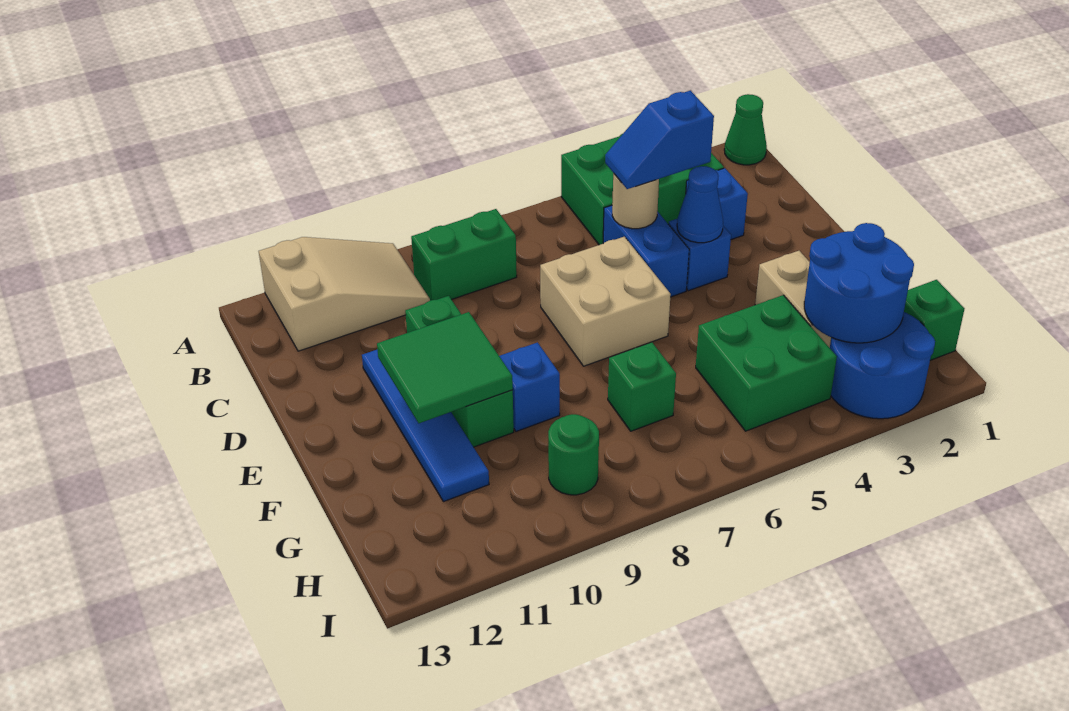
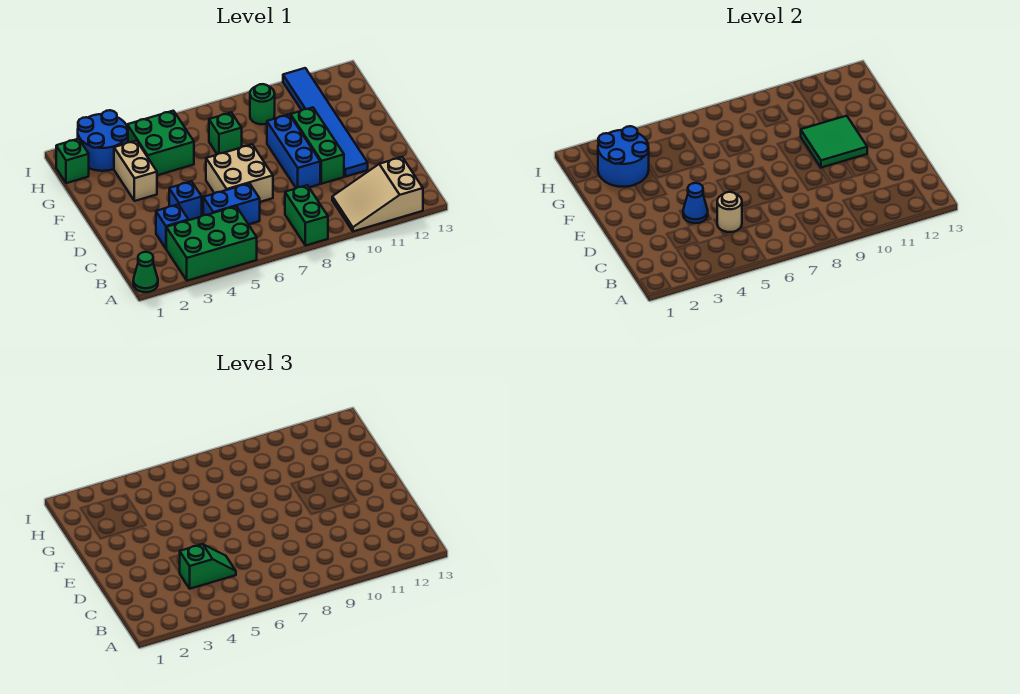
green brick B8:B9 level 1 -> green brick A8:B8 level 1
blue slope C4:C5 level 3 top 4 -> green slope C4:C5 level 3 top 4
blue brick C5:D5 level 1 -> blue brick C5:C6 level 1
blue tile D11:G11 level 1 -> blue tile D11:I11 level 1
blue brick F9 level 1 -> blue brick D9:F9 level 1

